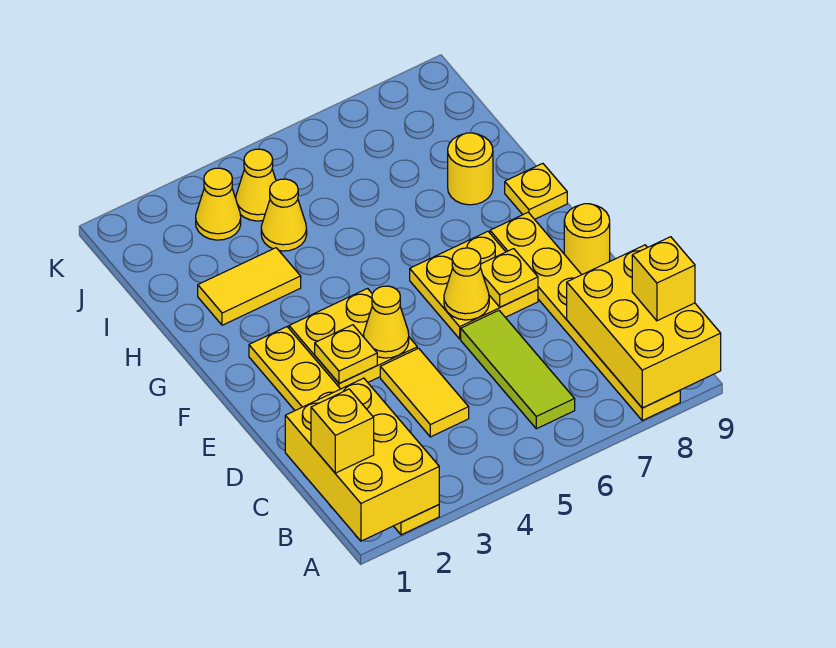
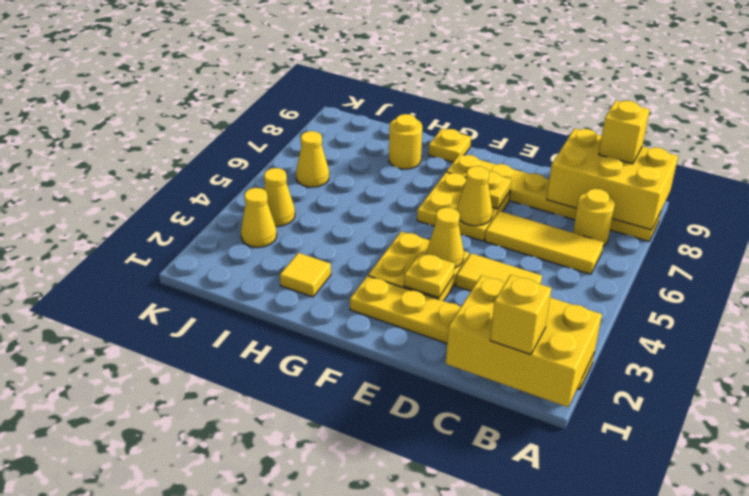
lime tile B6:D6 level 1 -> yellow tile B6:D6 level 1
yellow round brick E9 level 1 -> yellow round brick B7 level 1
yellow tile H2:H3 level 1 -> yellow tile H2 level 1
yellow cone I4 level 1 -> yellow cone J6 level 1

